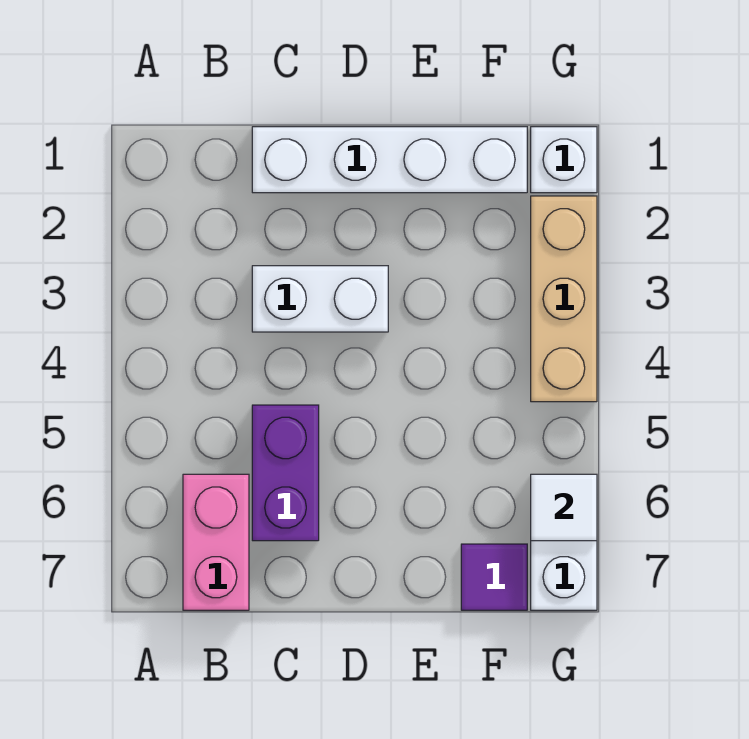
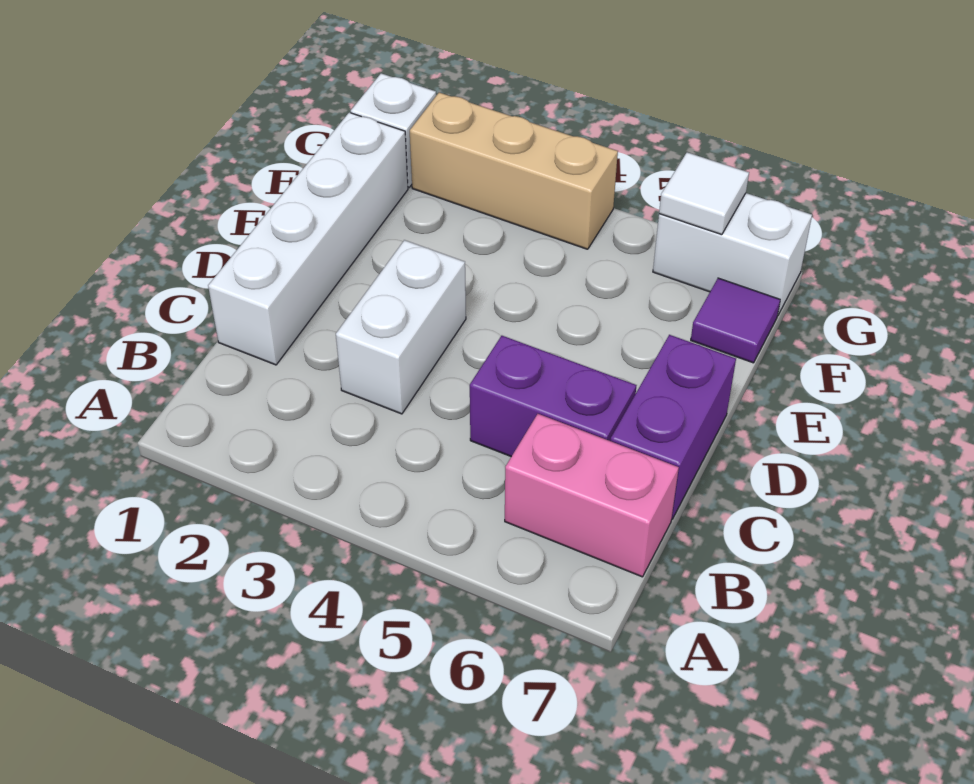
none -> purple brick C7:D7 level 1

